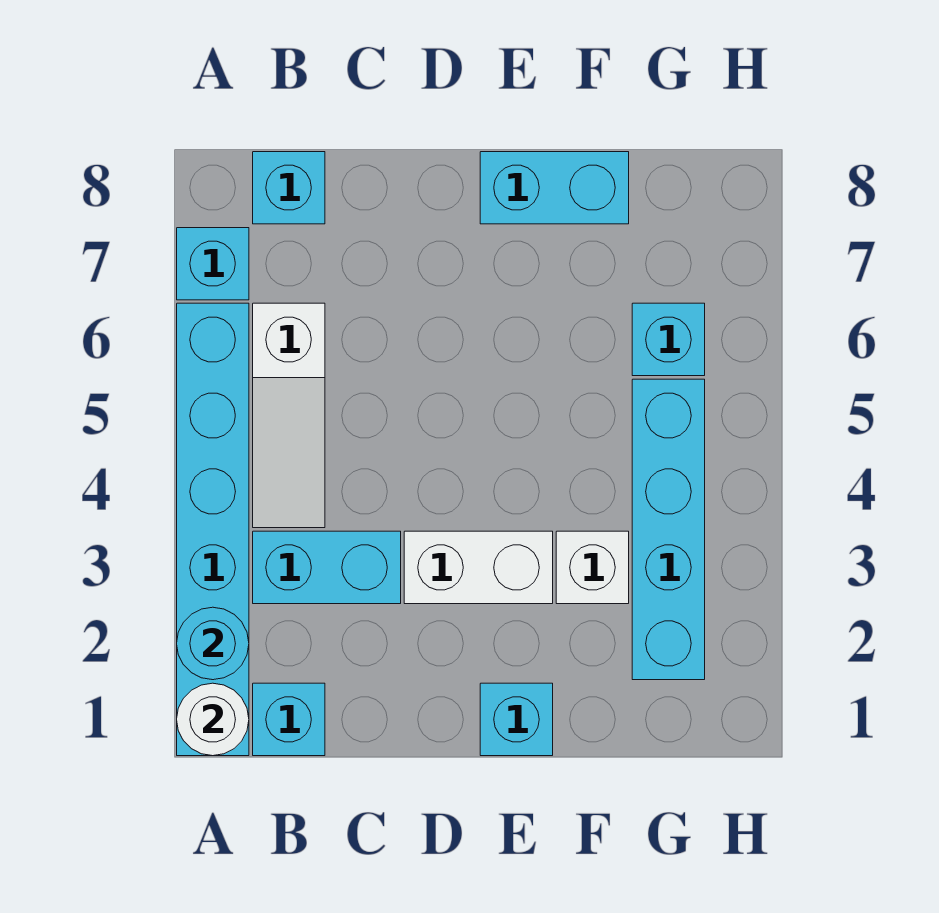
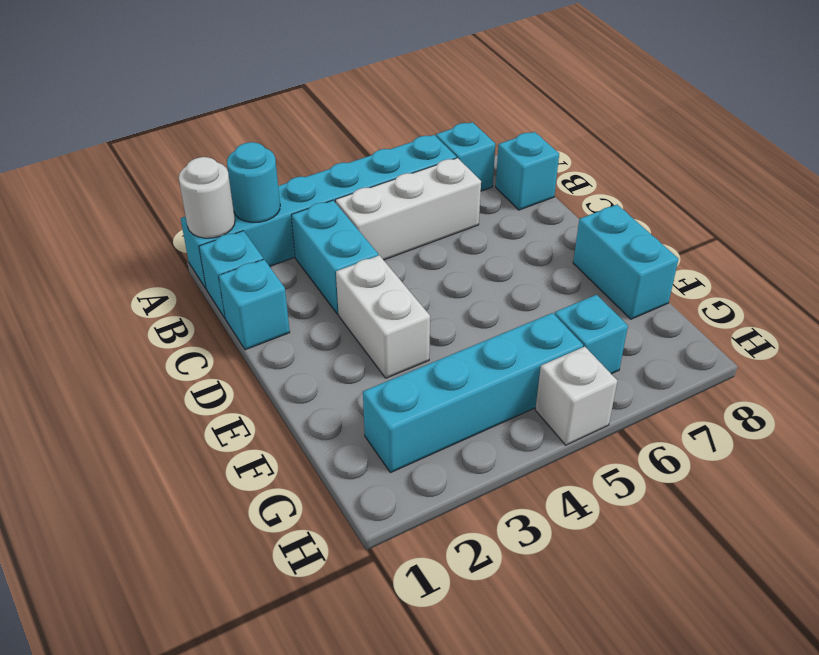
white slope B4:B6 level 1 top 6 -> white brick B4:B6 level 1
cyan brick E1 level 1 -> cyan brick C1 level 1
white brick F3 level 1 -> white brick H5 level 1

